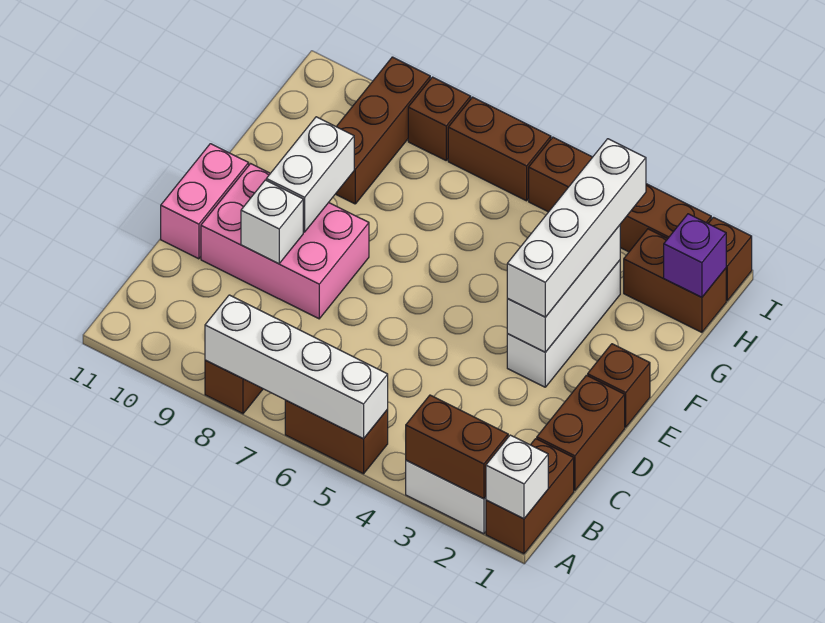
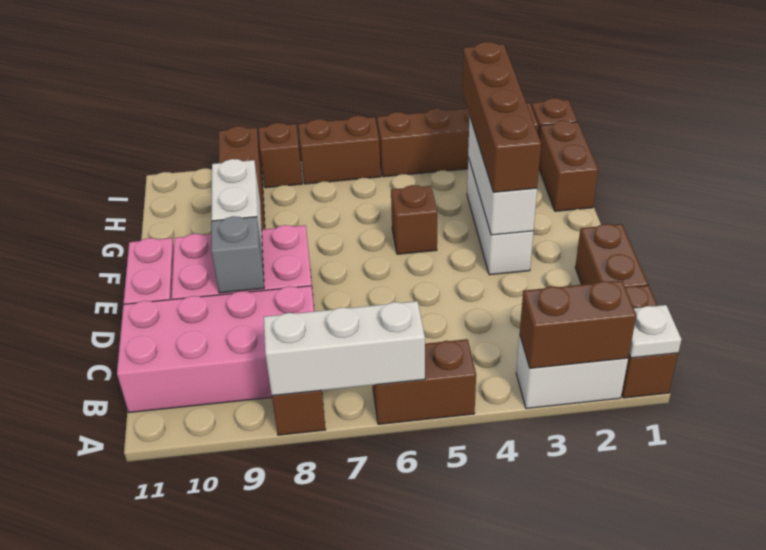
white brick A1 level 2 -> white plate A1 level 2
white brick A5:A8 level 2 -> white brick A6:A8 level 2
none -> pink brick B8:C11 level 1
white brick D9 level 2 -> grey brick D9 level 2
brown brick E1 level 1 -> brown brick F5 level 1
white brick E3:H3 level 3 -> brown brick E3:H3 level 3
brown brick H1:H2 level 1 -> brown brick G1:H1 level 1
purple brick H1 level 2 -> none

